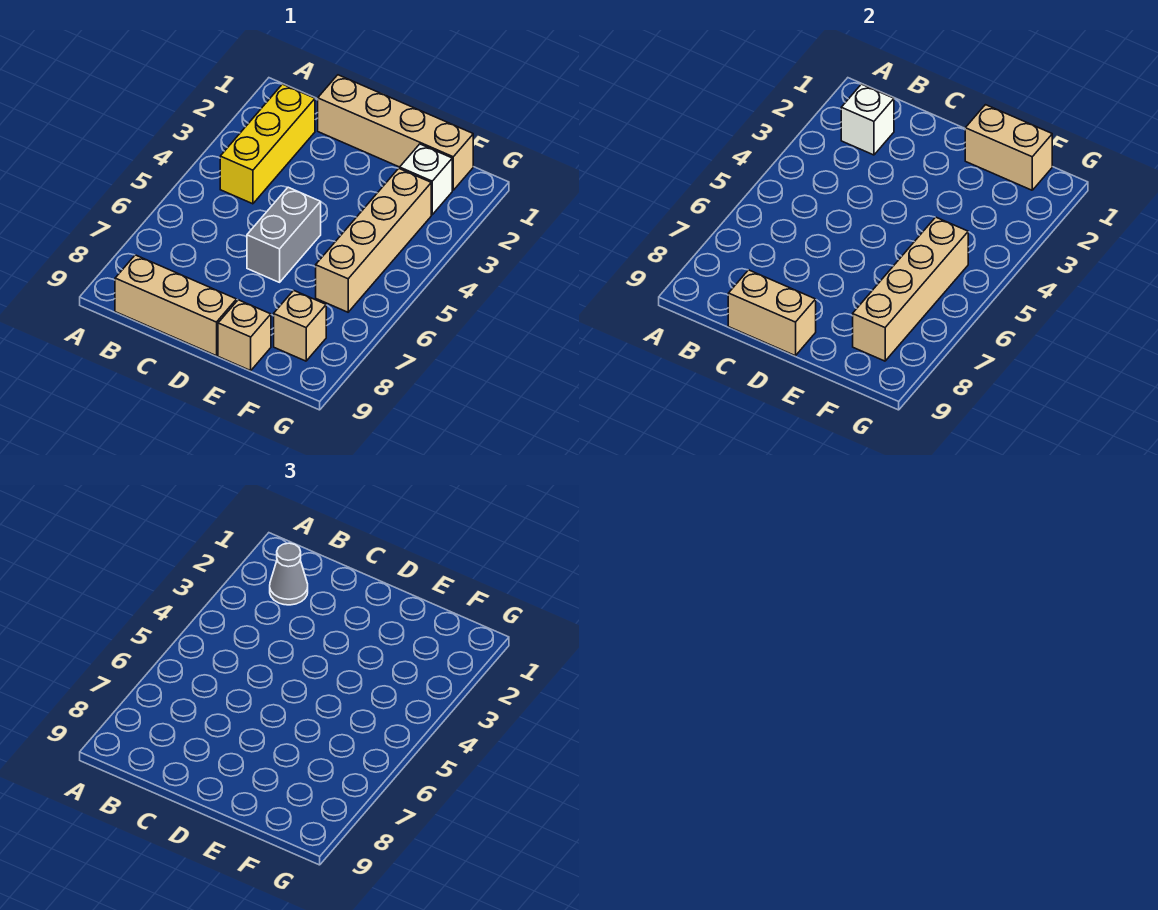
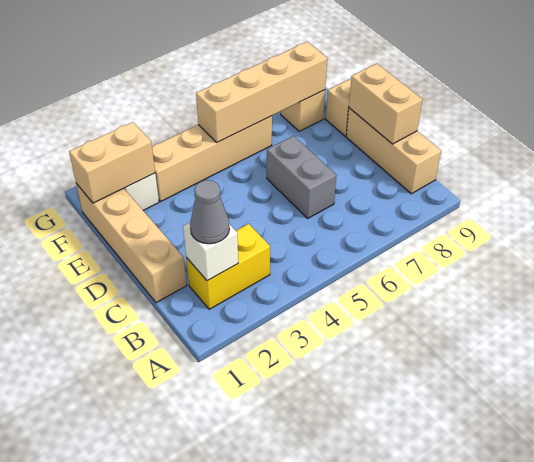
yellow brick B2:B4 level 1 -> yellow brick B2:B3 level 1
grey brick D5:D6 level 1 -> grey brick C6:D6 level 1
tan brick E1:F1 level 2 -> tan brick F1:F2 level 2

